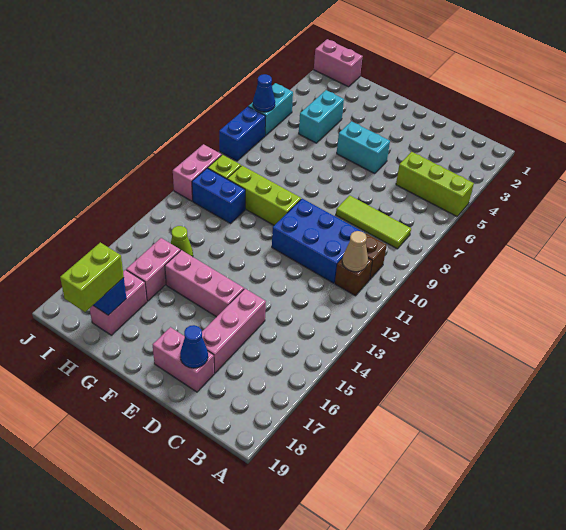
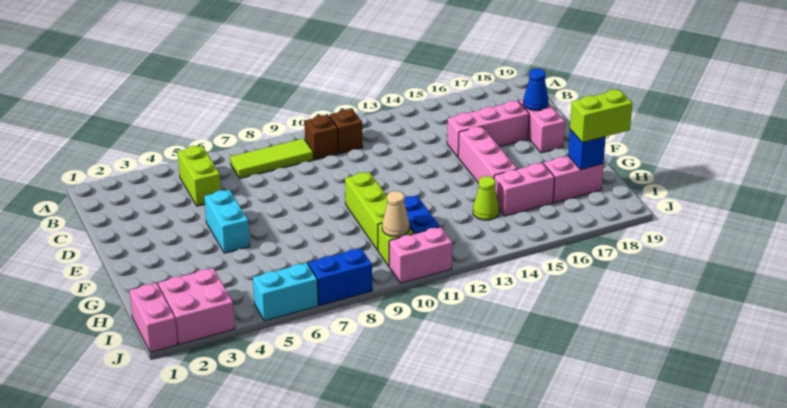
lime brick A5:C5 level 1 -> lime brick B5:C5 level 1
lime tile B8:D8 level 1 -> lime tile B7:B9 level 1
tan cone B11 level 2 -> tan cone I10 level 2
blue brick C10:E11 level 1 -> none
cyan brick H4:H5 level 1 -> none
none -> pink brick I2:J3 level 1
blue cone J6 level 2 -> none

